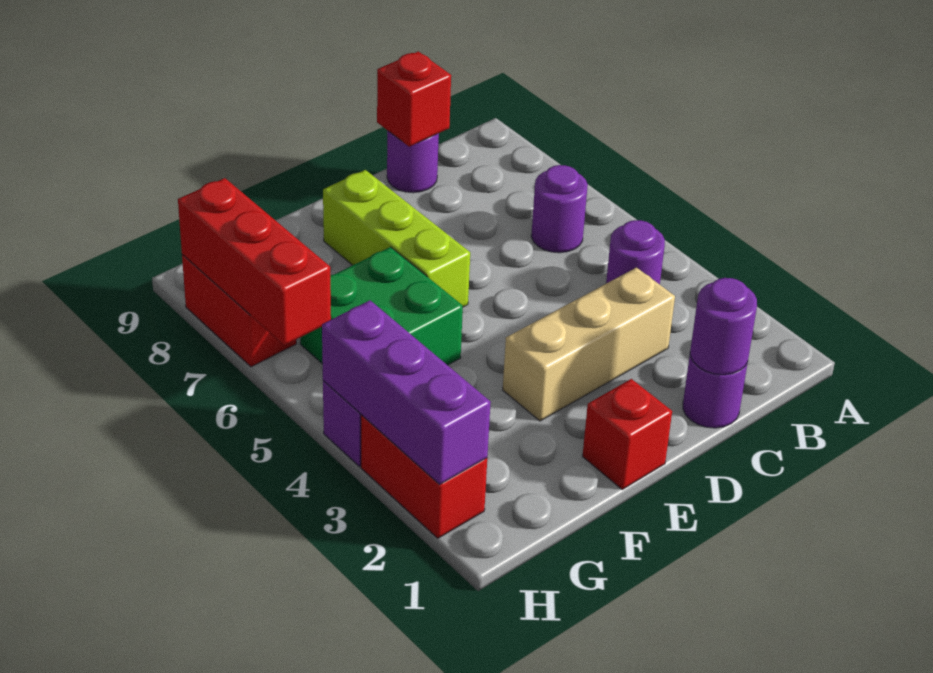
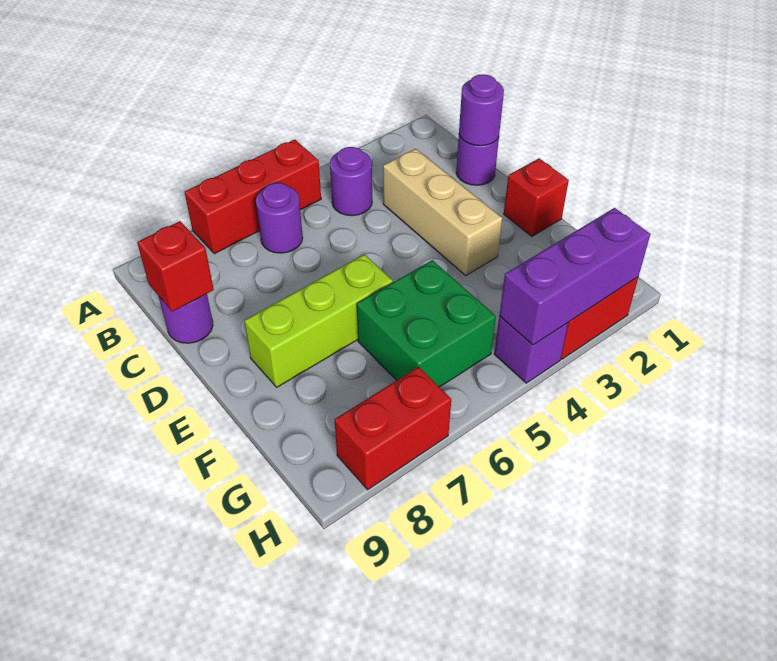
red brick H6:H8 level 2 -> red brick A5:A7 level 1

